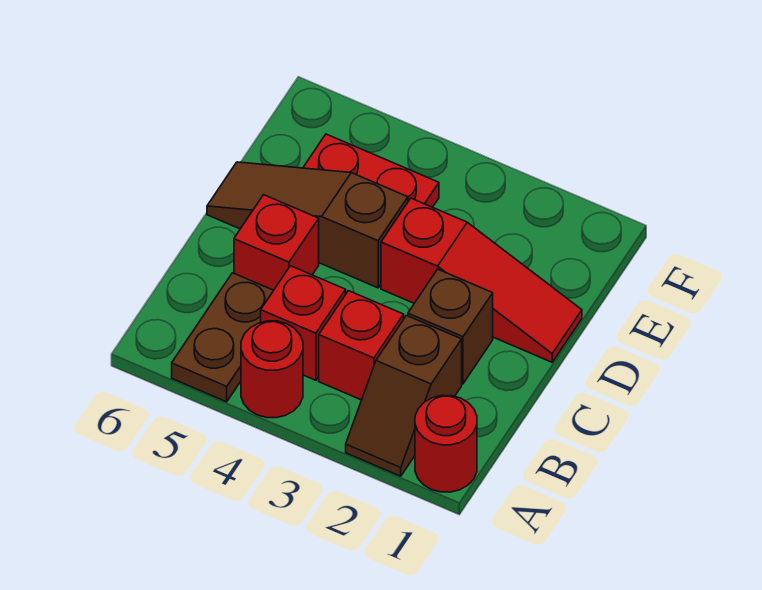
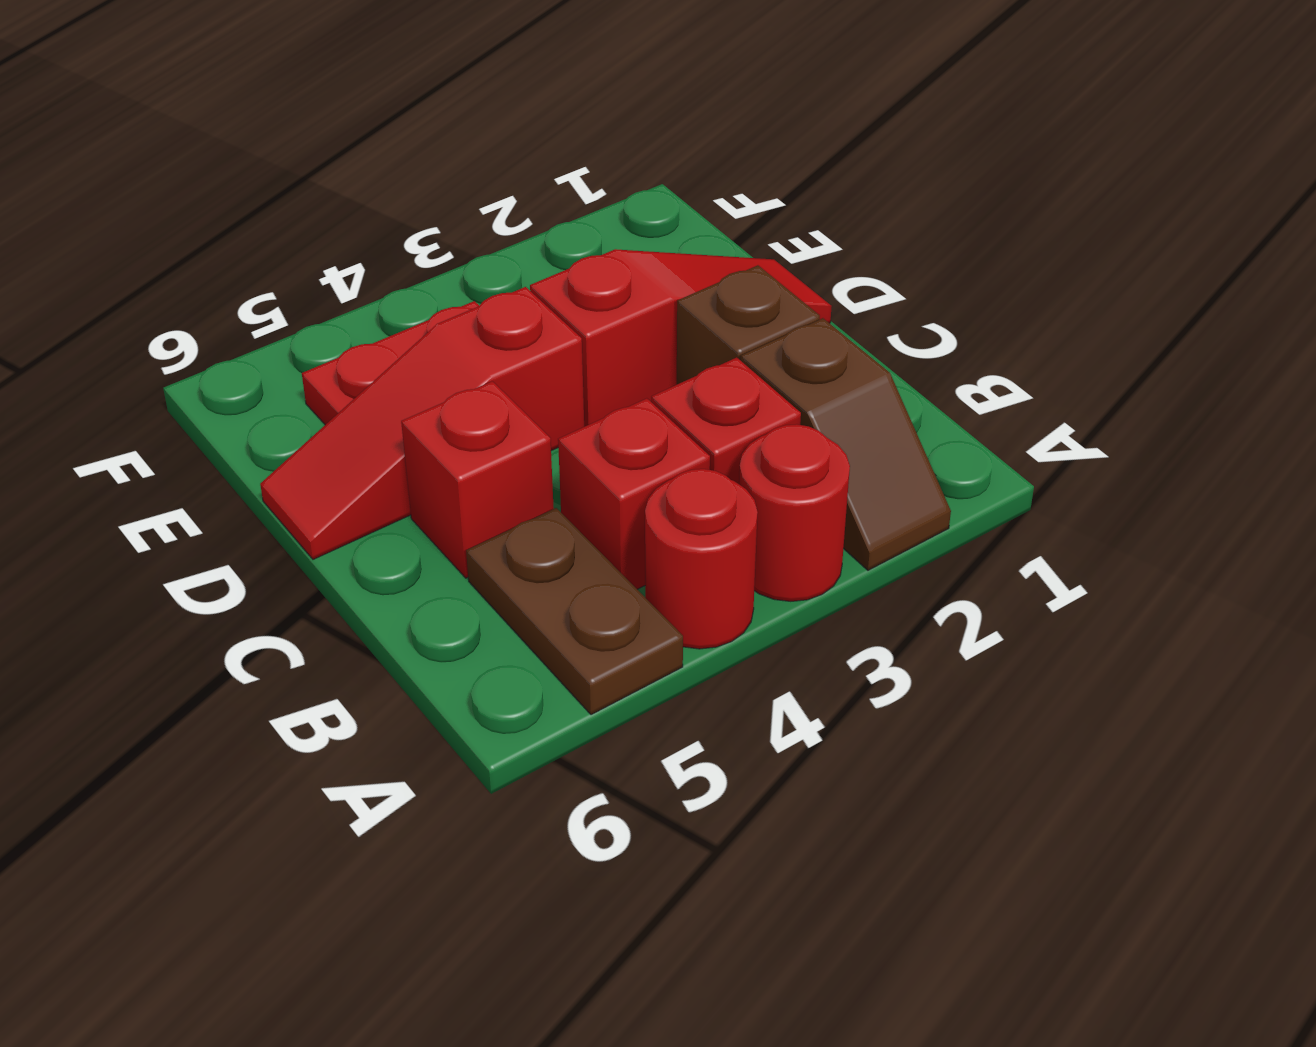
red round brick A1 level 1 -> red round brick A3 level 1
brown slope D4:D6 level 1 top 4 -> red slope D4:D6 level 1 top 4

